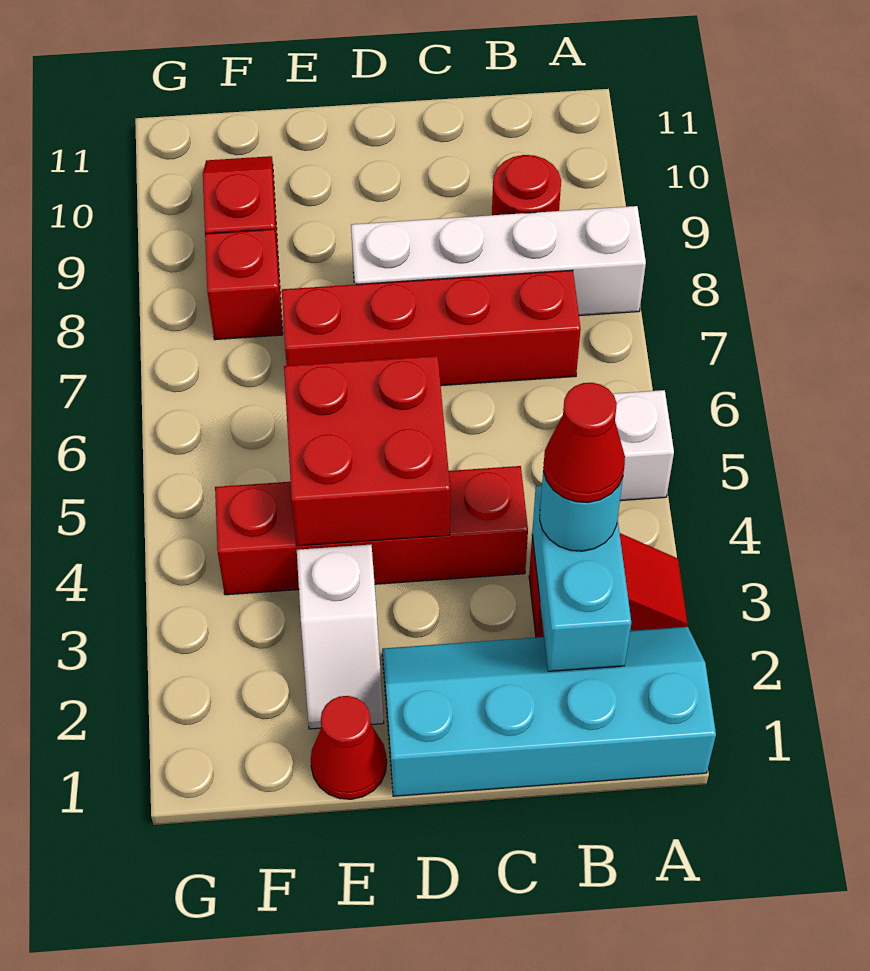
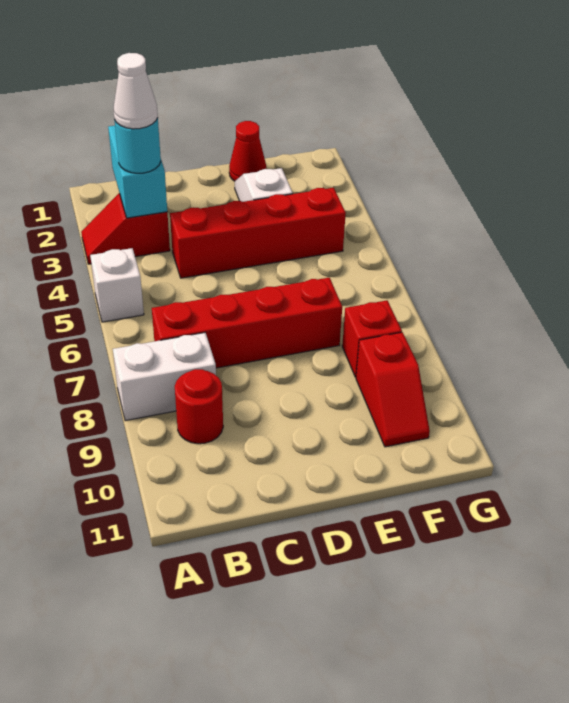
cyan slope A1:D2 level 1 top 1 -> none
white brick A8:D8 level 1 -> white brick A8:B8 level 1
red cone B3 level 4 -> white cone B3 level 4
red brick D4:E5 level 2 -> none

